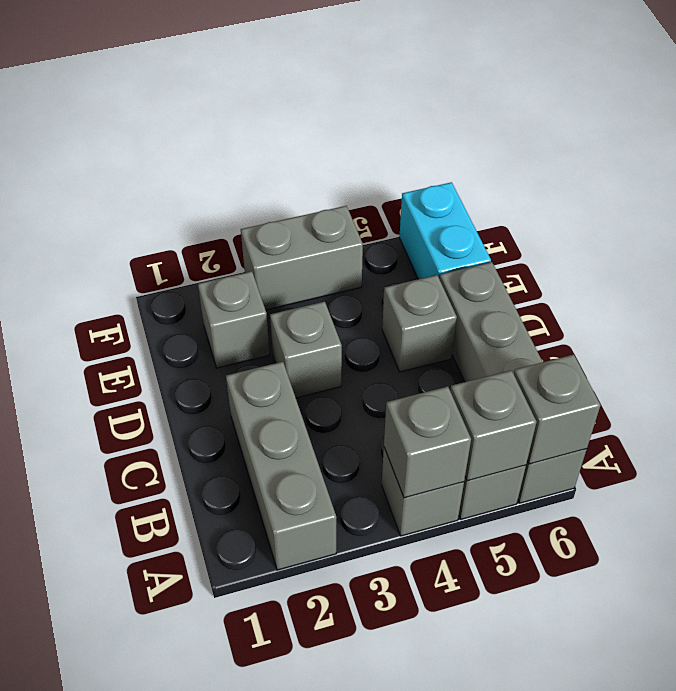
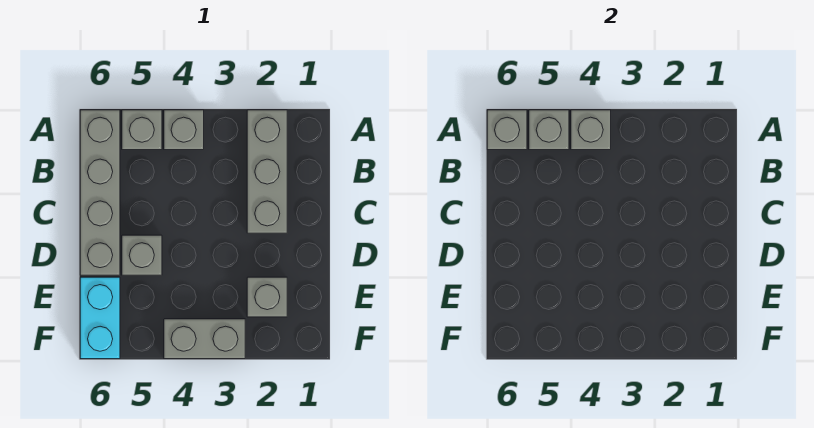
grey brick D3 level 1 -> none

